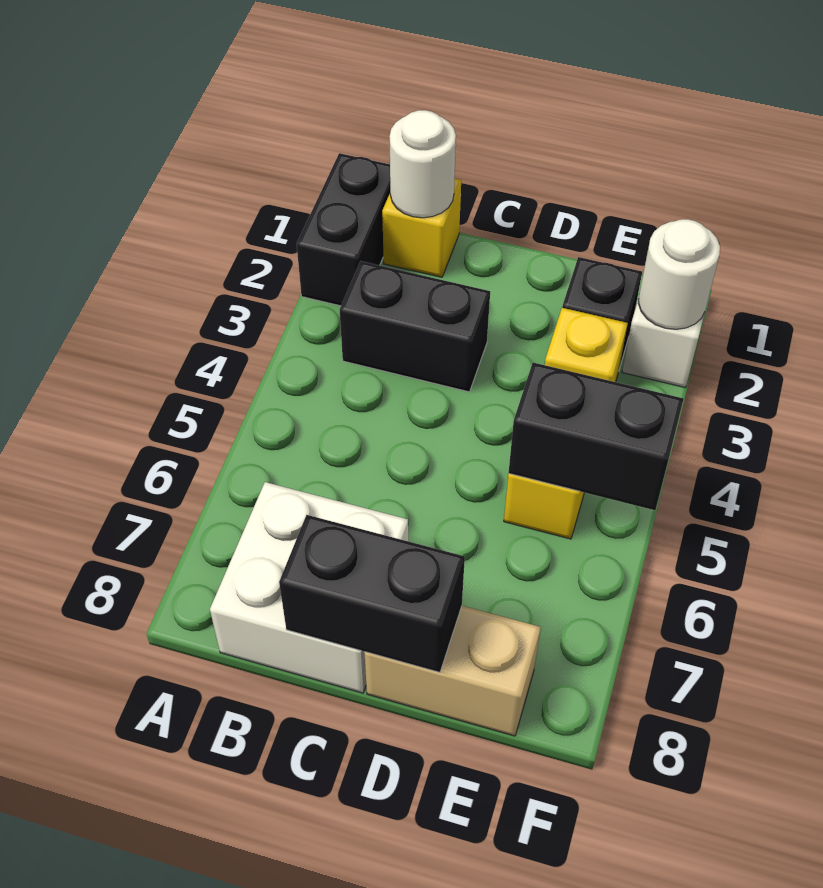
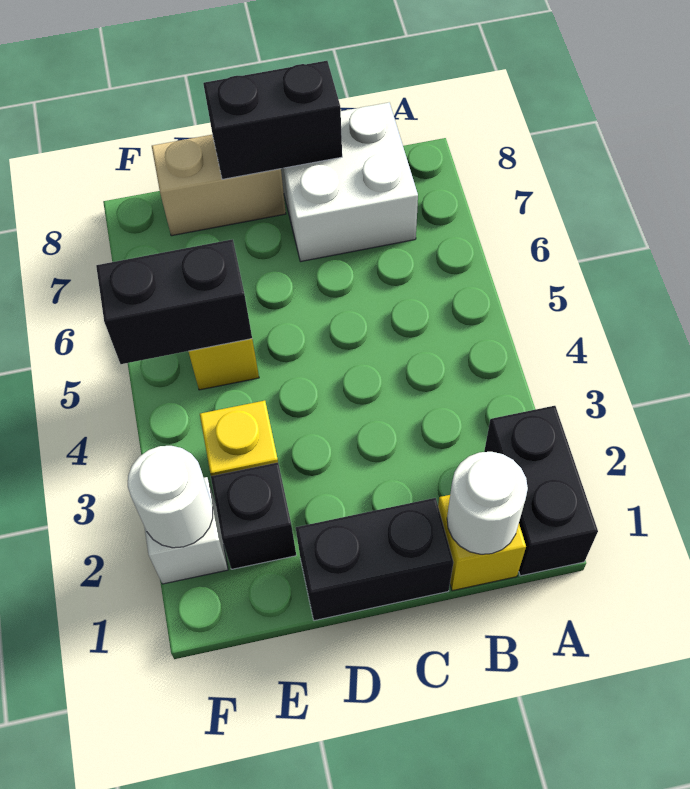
black brick B3:C3 level 1 -> black brick C1:D1 level 1

